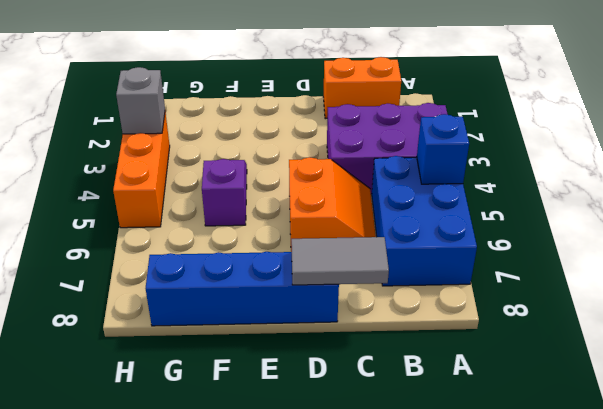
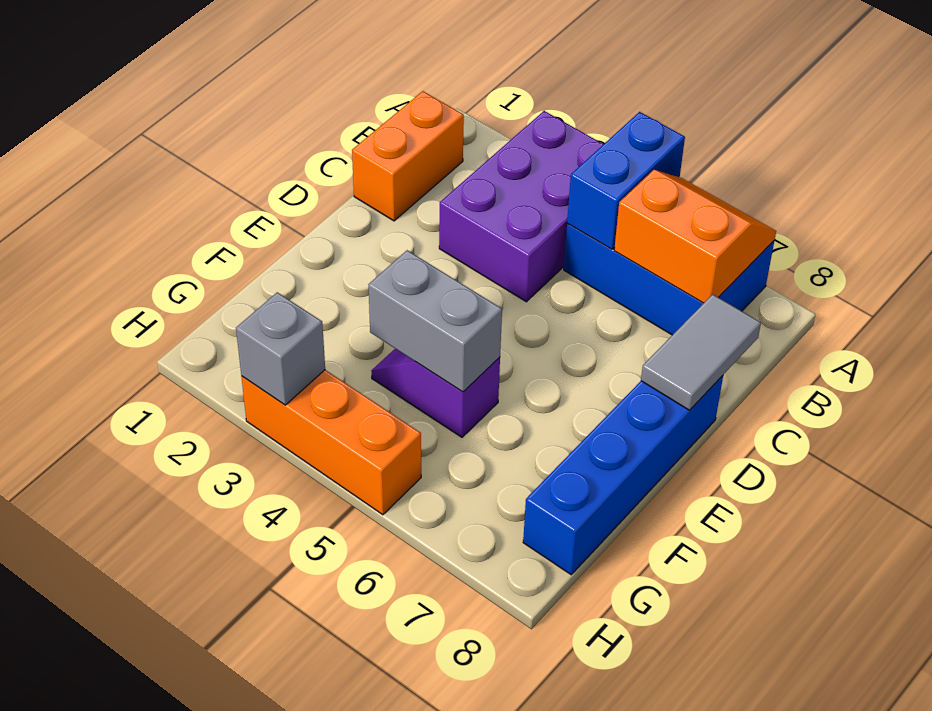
blue brick A5 level 2 -> blue brick A5:B5 level 2
orange slope C5:D6 level 1 top D -> orange slope A6:B7 level 2 top B
none -> grey brick F4:F5 level 2

